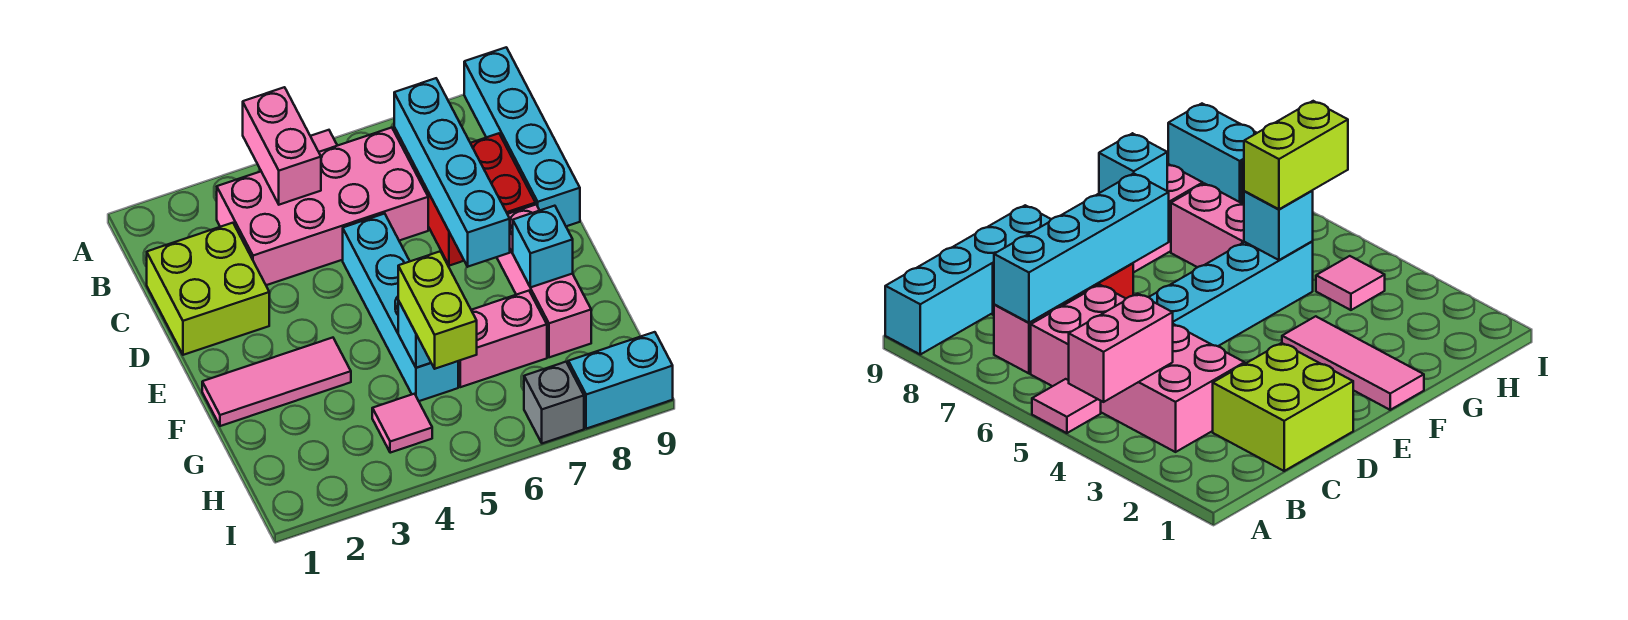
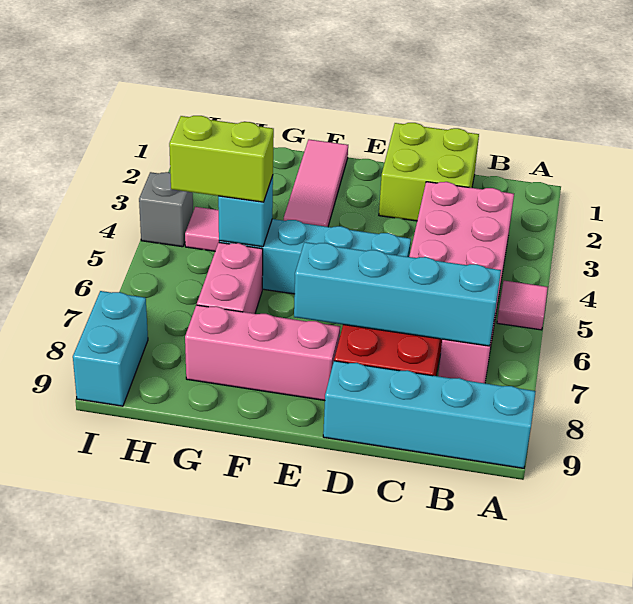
pink brick A4:B4 level 2 -> none
cyan brick F8 level 2 -> none
grey brick I7 level 1 -> grey brick I4 level 1

